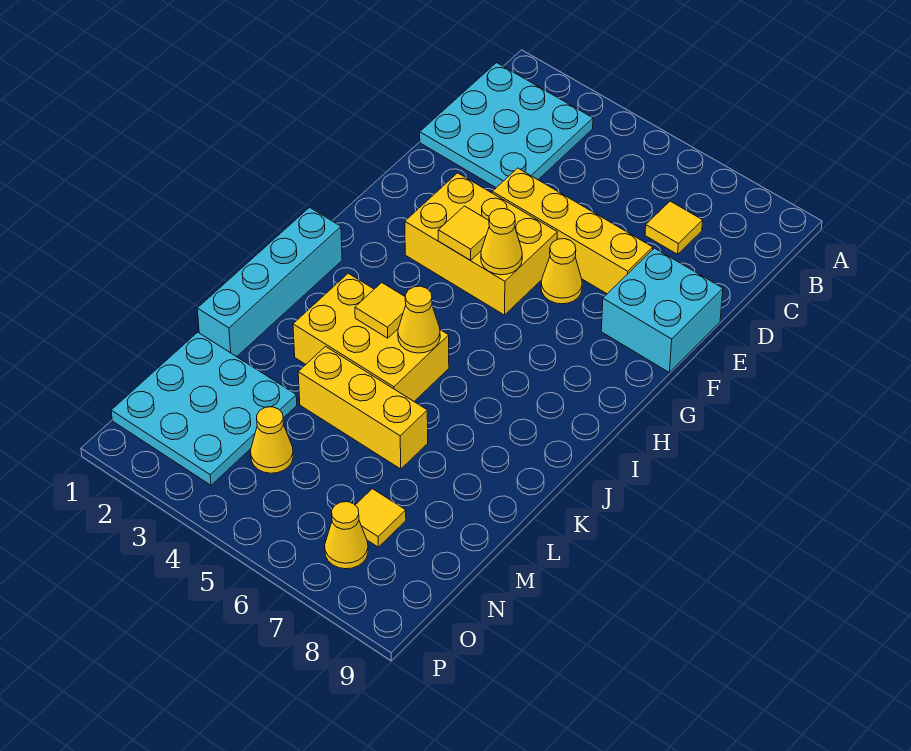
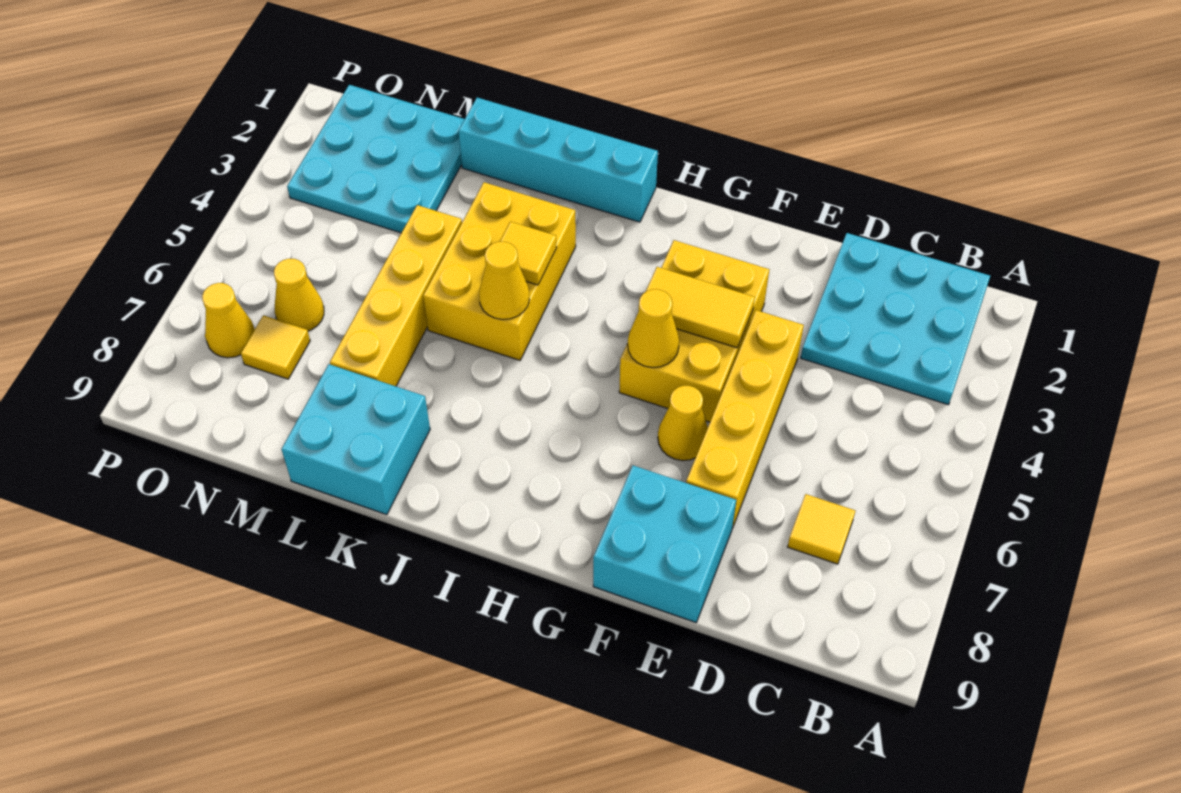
yellow tile G4 level 2 -> yellow tile F4:G4 level 2
none -> cyan brick K8:L9 level 1
yellow brick L4:L6 level 1 -> yellow brick L4:L7 level 1
yellow cone N4 level 1 -> yellow cone N6 level 1

